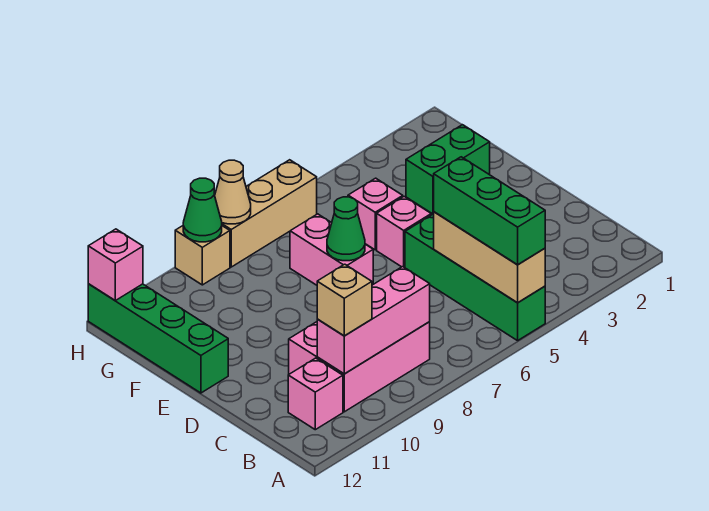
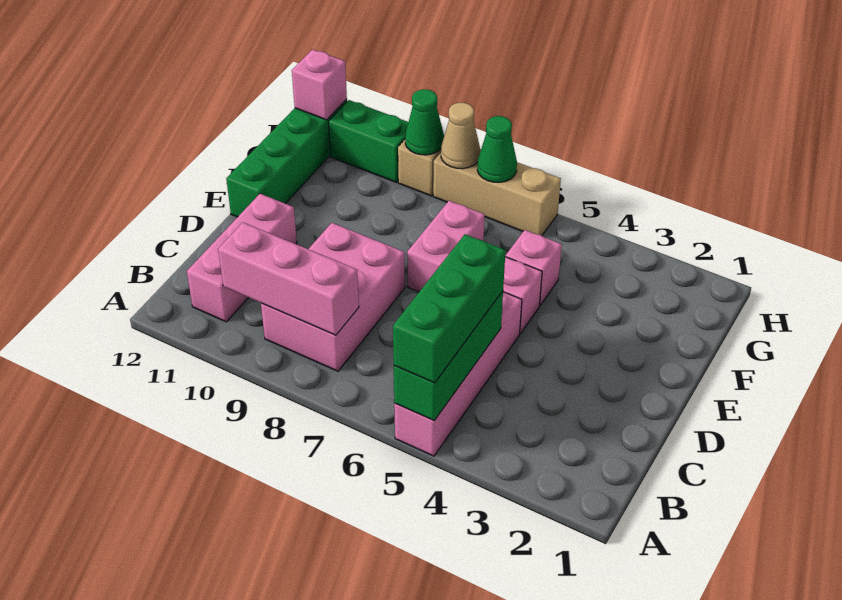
green brick A5:D5 level 1 -> pink brick A5:D5 level 1
tan brick A5:C5 level 2 -> green brick A5:C5 level 2
pink brick B8:C10 level 1 -> pink brick B8:D9 level 1
tan brick B10 level 3 -> none
pink brick B11 level 1 -> pink brick B11:D11 level 1
green cone E7 level 2 -> green cone H7 level 2
green brick F2:F3 level 1 -> green brick H10:H11 level 1

